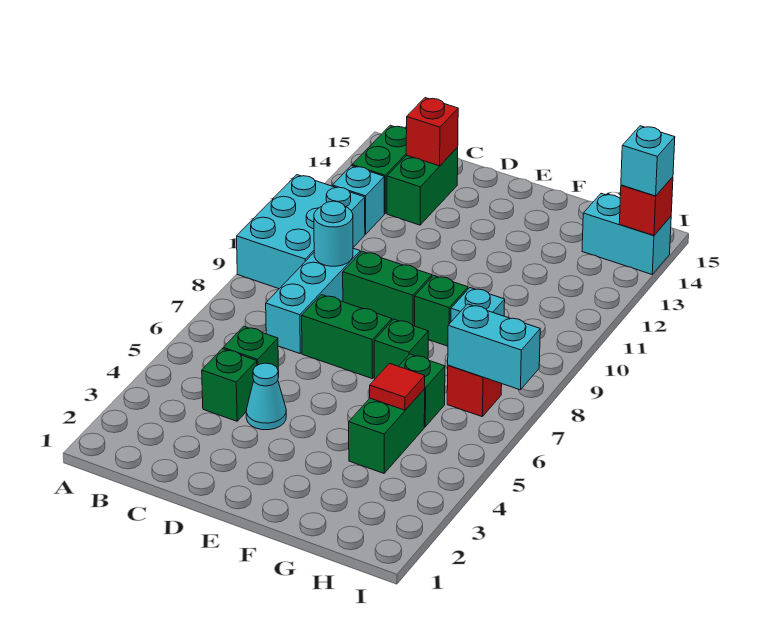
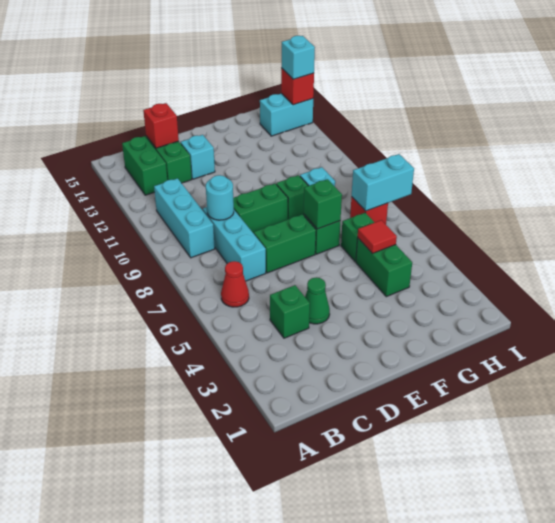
cyan brick A9:B11 level 1 -> cyan brick B9:B11 level 1
none -> red cone B6 level 1
cyan brick B12 level 1 -> cyan brick D13 level 1
green brick C5 level 1 -> green brick F7 level 2
cyan cone D4 level 1 -> green cone D4 level 1

